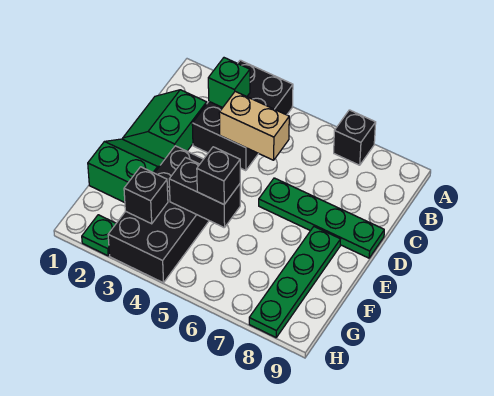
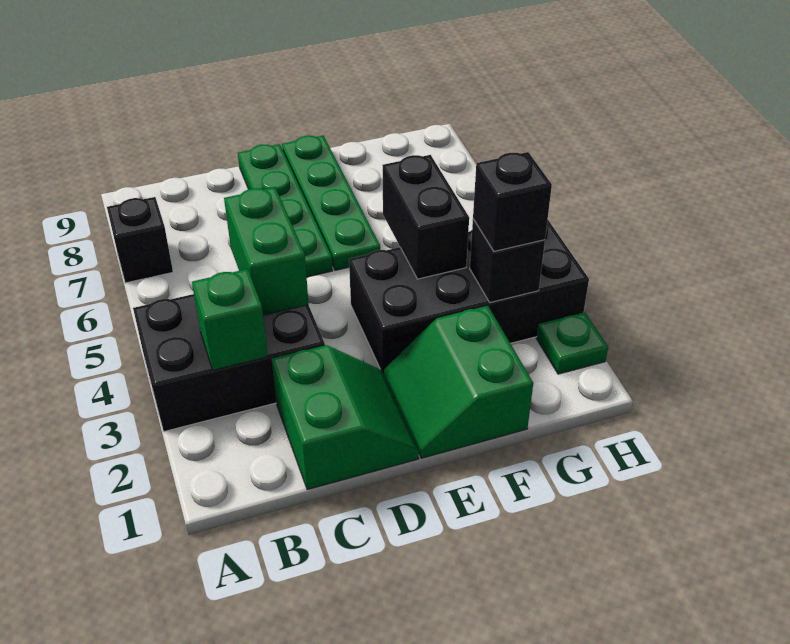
green slope C1:D2 level 1 top 2 -> green slope C1:D2 level 1 top C
tan brick C4:C5 level 2 -> green brick C4:C5 level 2
green plate E8:H8 level 1 -> green plate E6:E9 level 1
black brick F5 level 3 -> black brick G3 level 3

